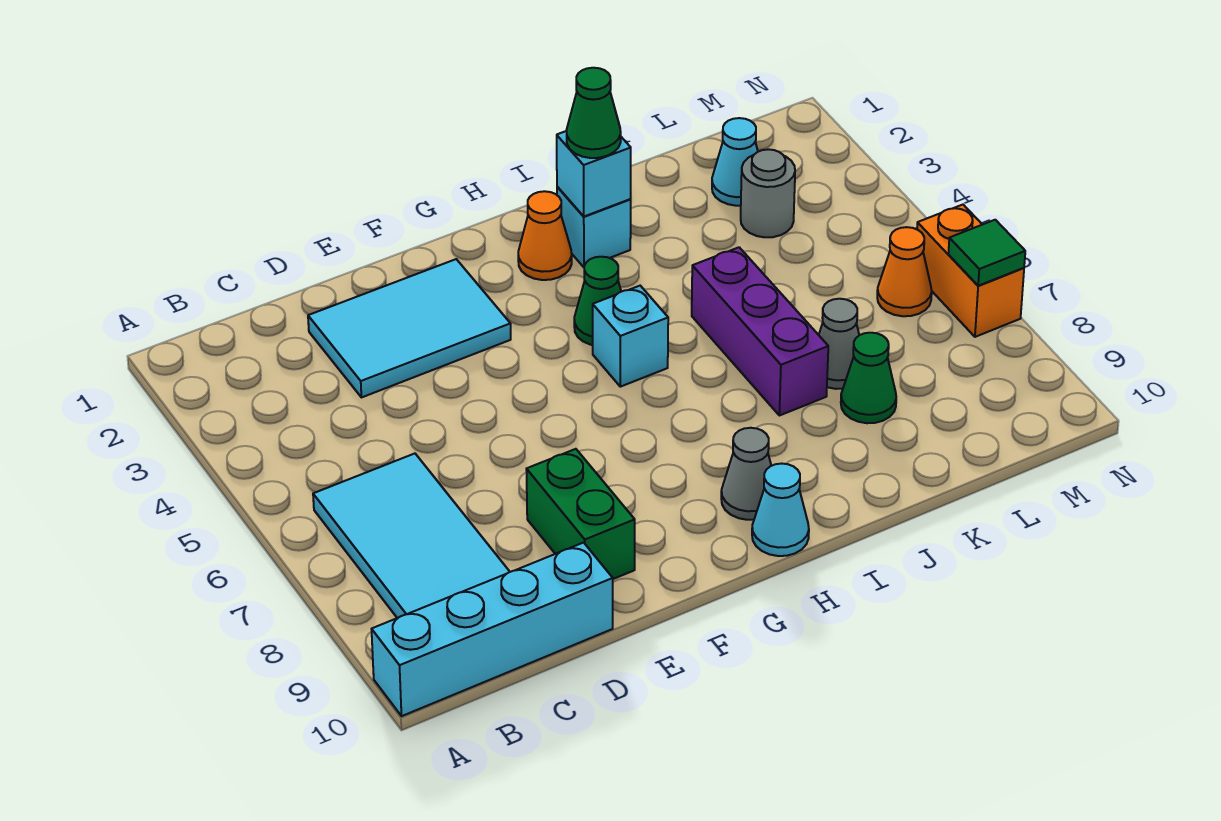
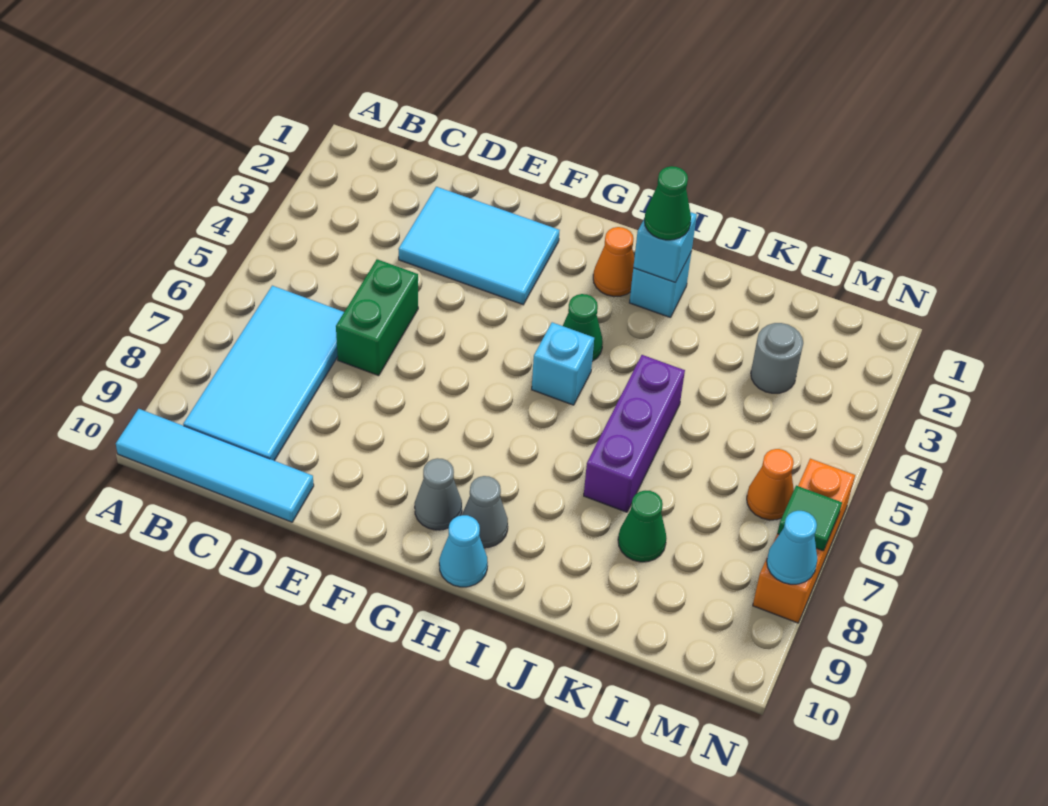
cyan brick A10:D10 level 1 -> cyan tile A10:D10 level 1
green brick E8:E9 level 1 -> green brick D5:D6 level 1
grey cone K7 level 1 -> grey cone G9 level 1
cyan cone L2 level 1 -> cyan cone N8 level 2
orange brick N6:N7 level 1 -> orange brick N6:N8 level 1

